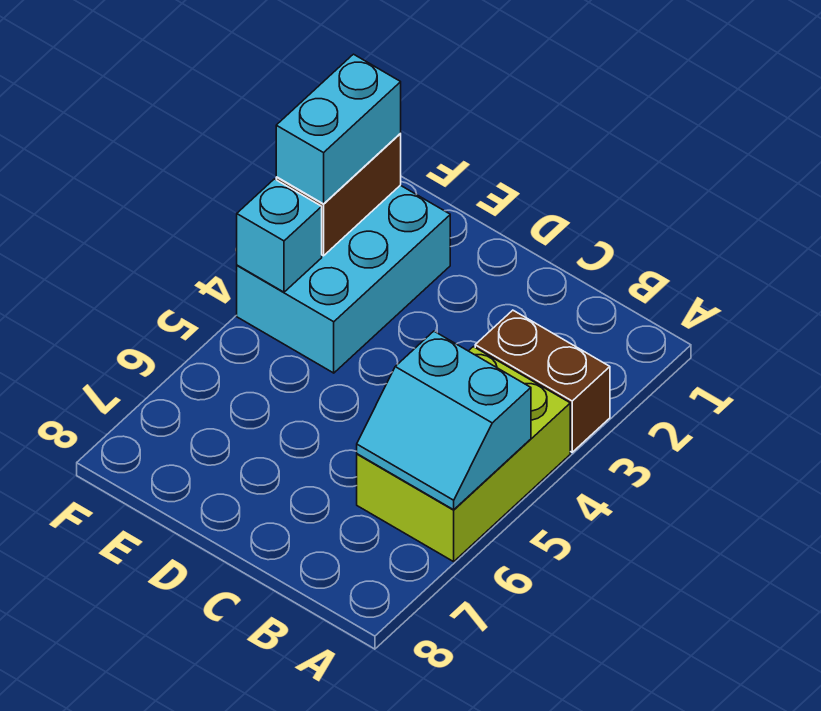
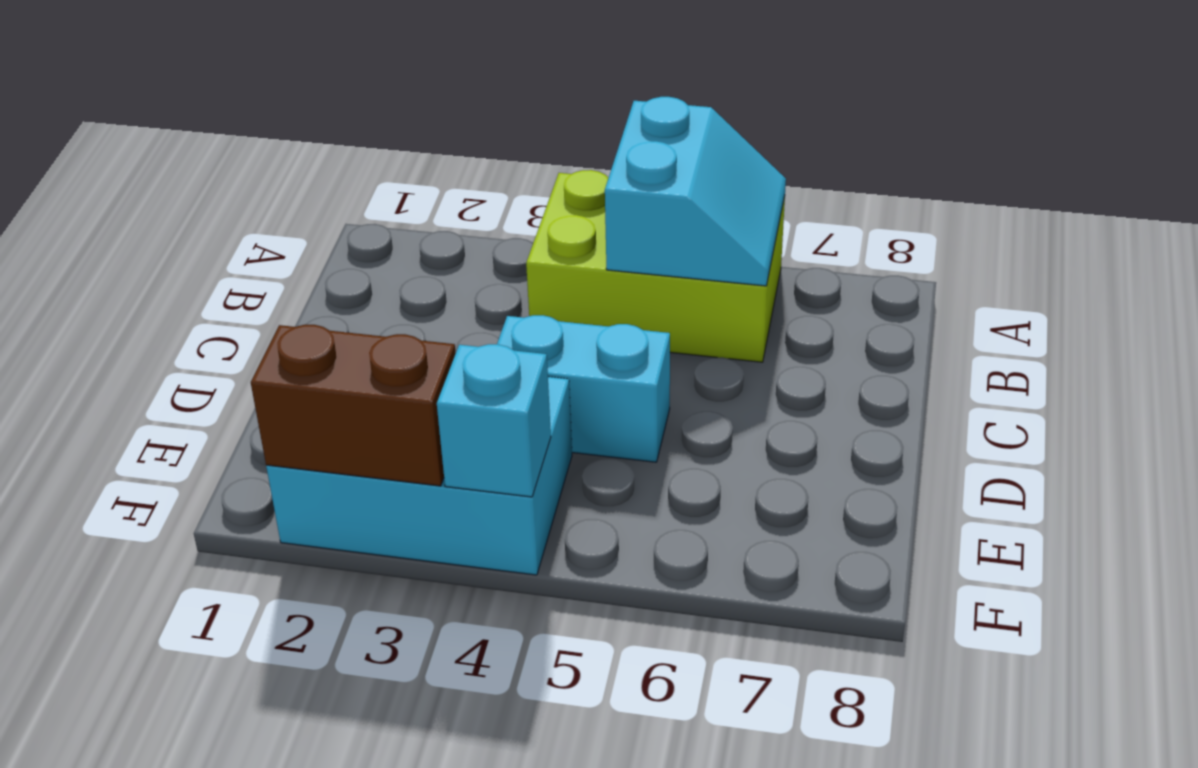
brown brick A3:B3 level 1 -> none
cyan brick F2:F3 level 3 -> cyan brick D4:D5 level 1

